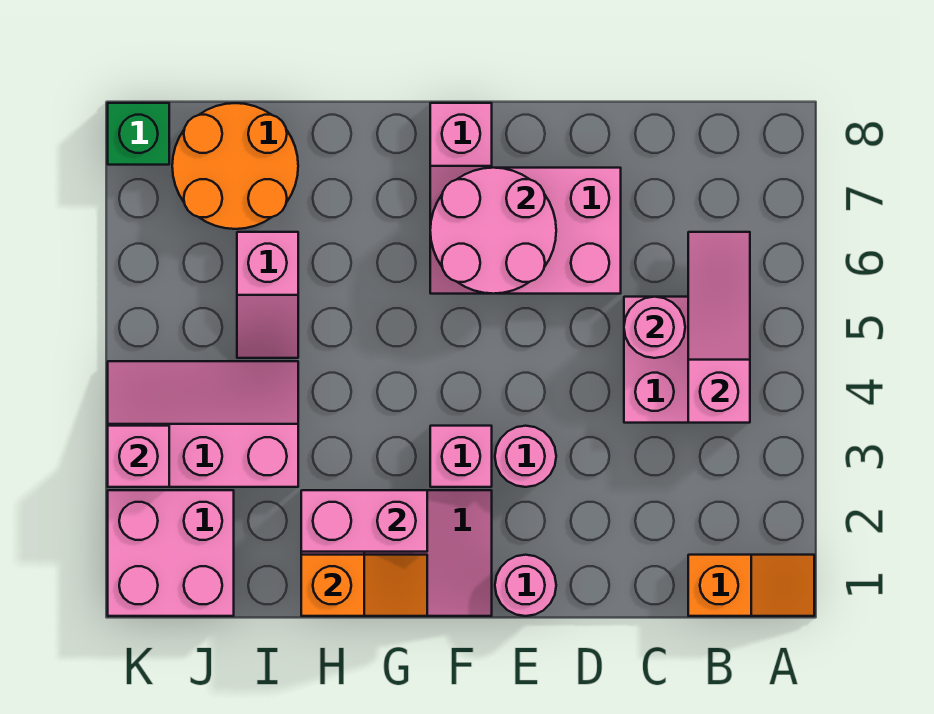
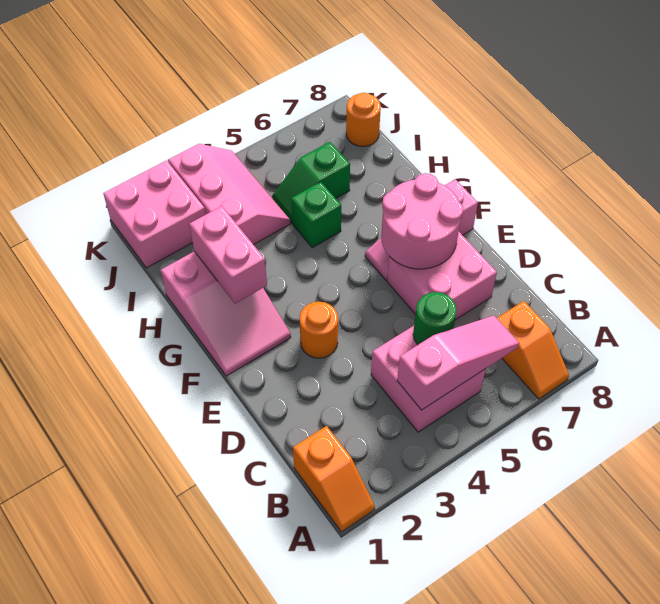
pink round brick C5 level 2 -> green round brick C5 level 2
pink round brick E1 level 1 -> none
pink round brick E3 level 1 -> orange round brick E3 level 1
pink brick F3 level 1 -> none
orange slope G1:H1 level 2 top H -> orange slope A7:B7 level 1 top B
pink slope I5:I6 level 1 top 6 -> green slope I5:I6 level 1 top 6
orange round brick I7:J8 level 1 -> orange round brick J8 level 1
pink brick K3 level 2 -> none
green brick K8 level 1 -> green brick H5 level 1

